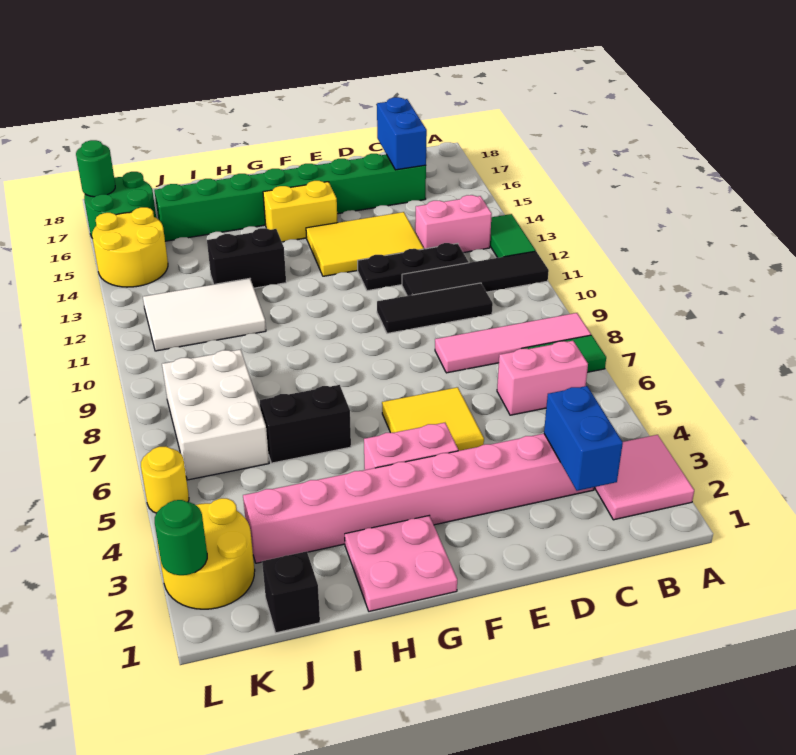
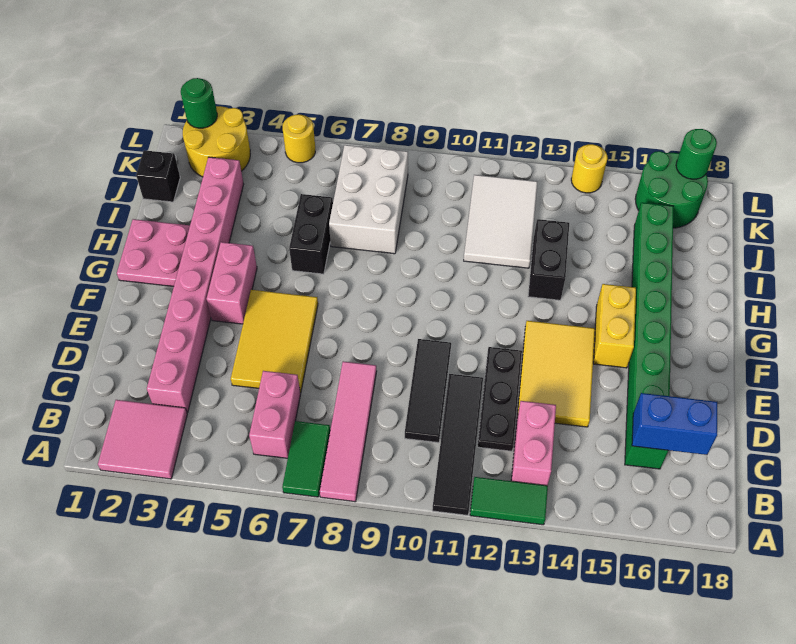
blue brick C2:C3 level 2 -> none
yellow tile E5:F6 level 1 -> yellow tile D5:F6 level 1
white brick J6:K8 level 1 -> white brick I7:K8 level 1
yellow round brick K14:L15 level 1 -> yellow round brick L14 level 1

